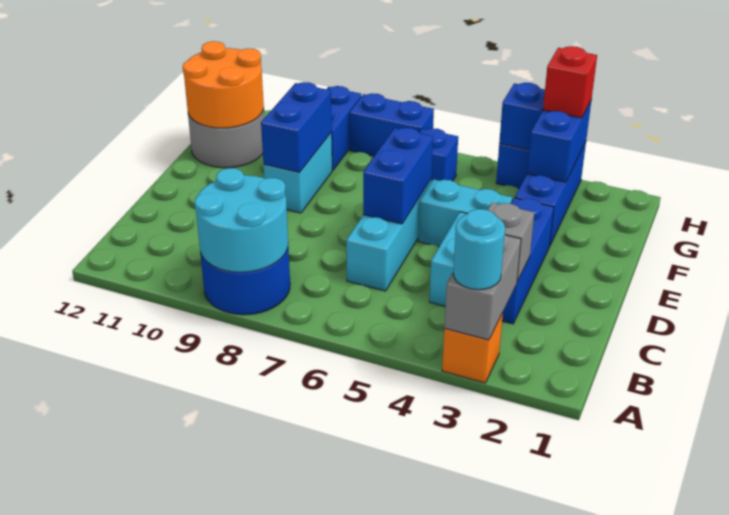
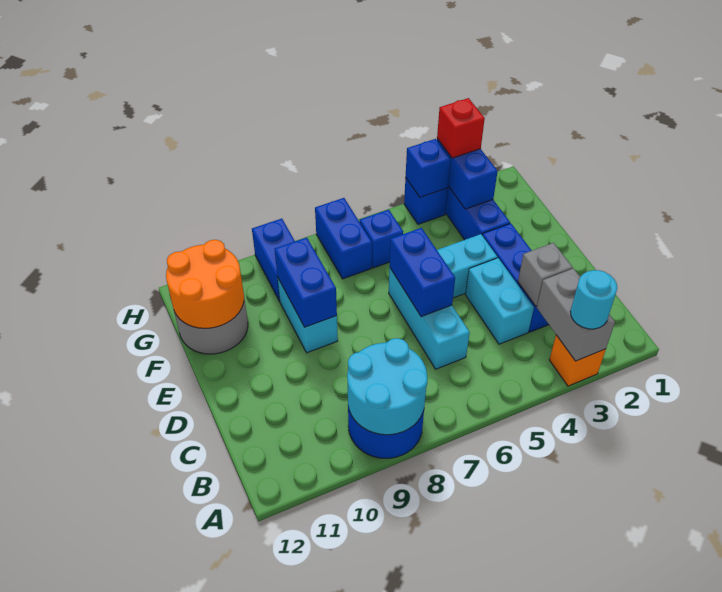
blue brick H7:H8 level 1 -> blue brick G7:H7 level 1

